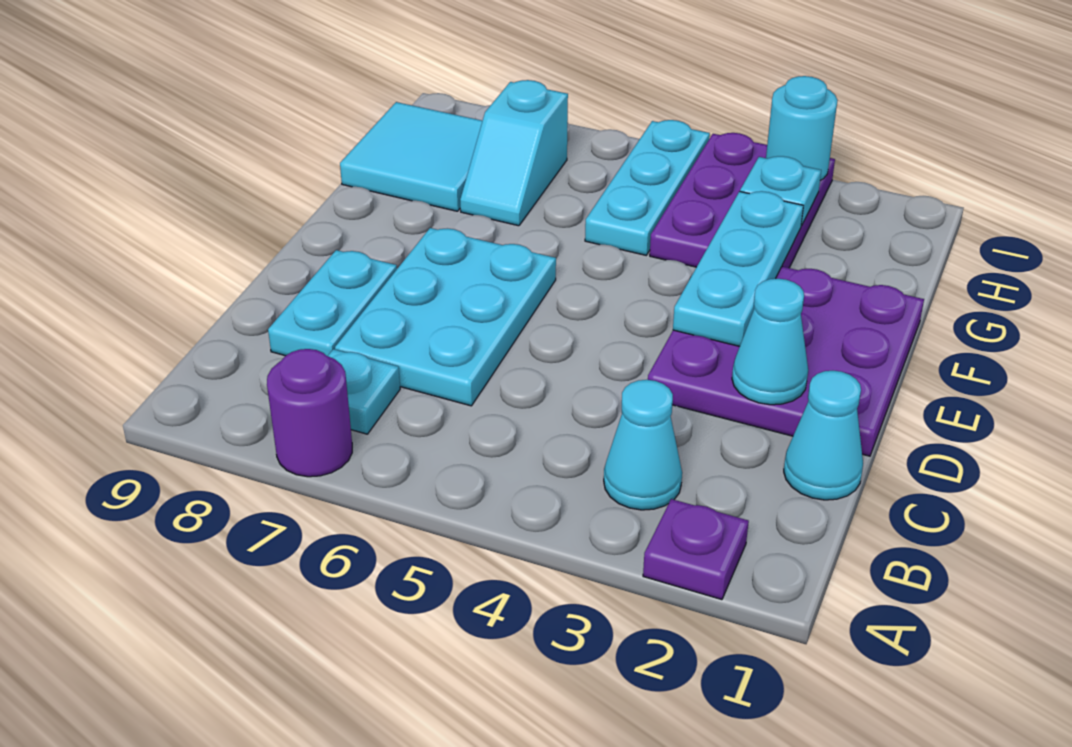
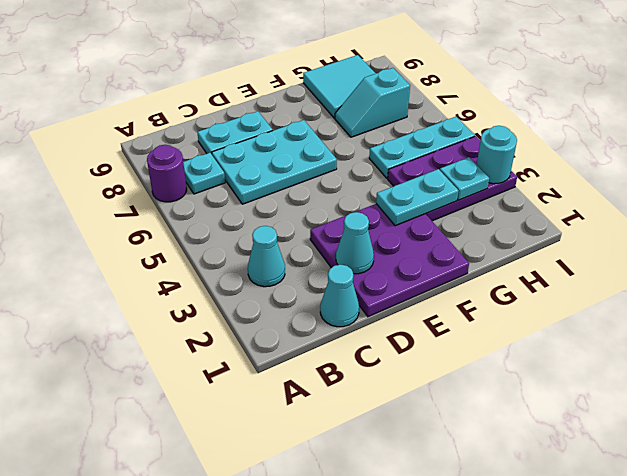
purple plate A2 level 1 -> none
cyan plate E3:G3 level 2 -> cyan plate F3:G3 level 2

